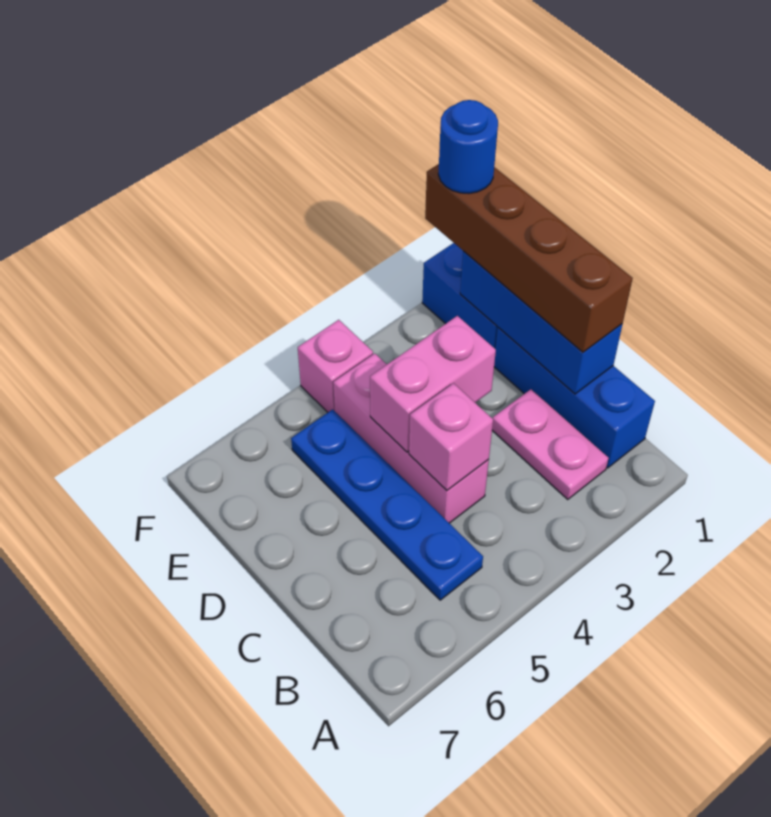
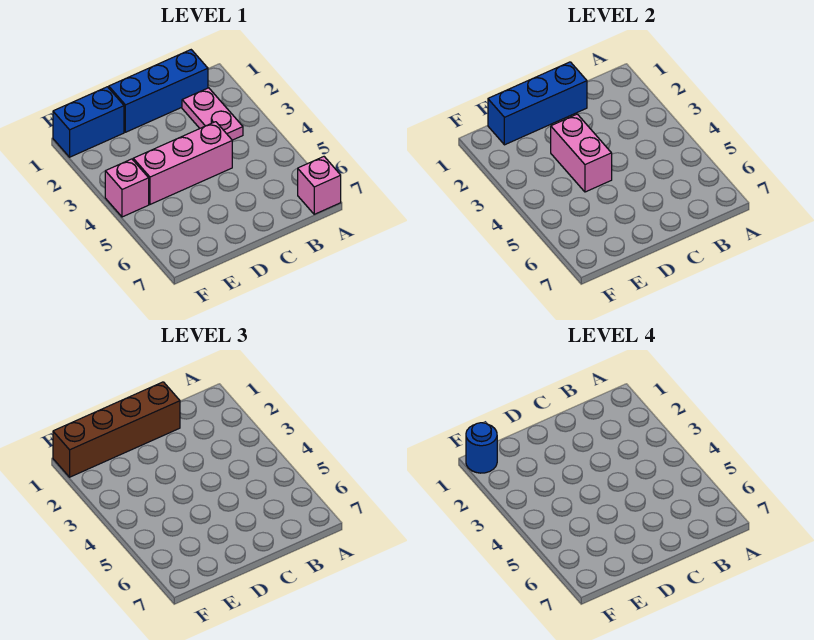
pink plate B2:C2 level 1 -> pink plate B2:B3 level 1
blue plate B5:E5 level 1 -> none
pink brick C4 level 2 -> pink brick A7 level 1

